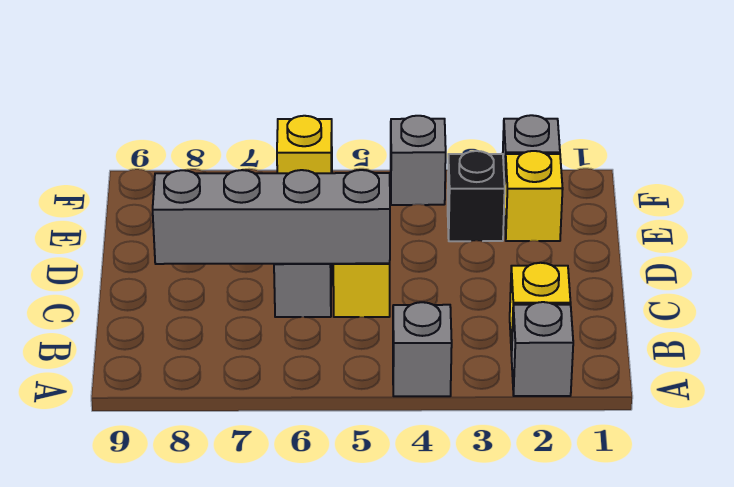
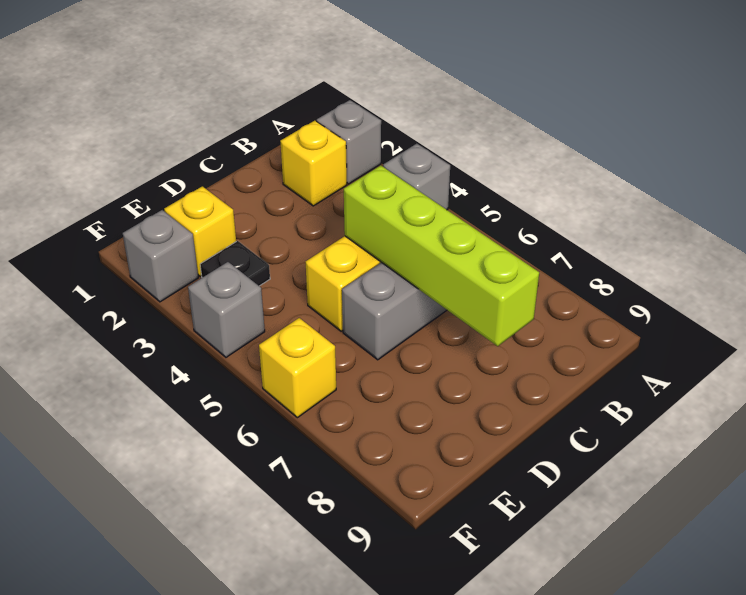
grey brick C5:C8 level 2 -> lime brick C5:C8 level 2
black brick E3 level 1 -> black plate E3 level 1

